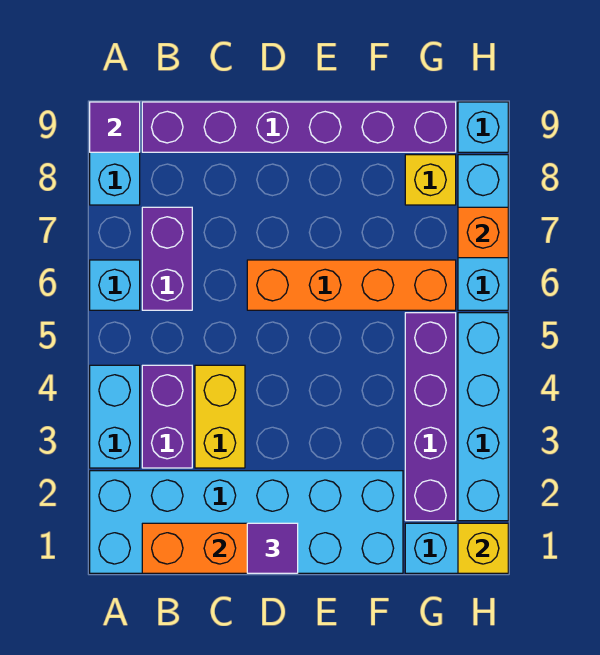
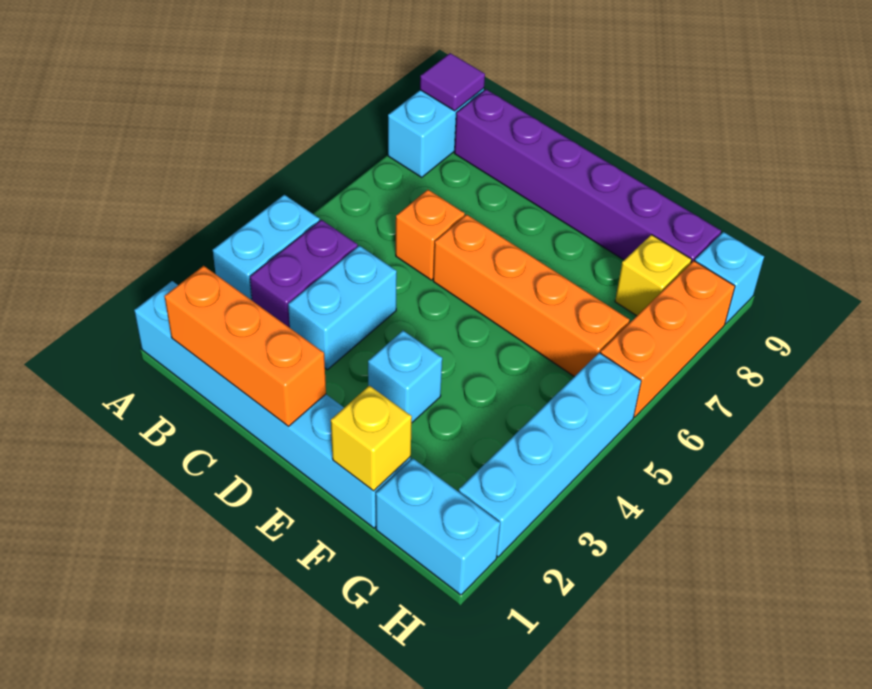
cyan brick A1:F2 level 1 -> cyan brick A1:F1 level 1
cyan brick A6 level 1 -> cyan brick E3 level 1
purple brick B6:B7 level 1 -> none
yellow brick C3:C4 level 1 -> cyan brick C3:C4 level 1
purple tile D1 level 3 -> none
purple brick G2:G5 level 1 -> none
yellow brick H1 level 2 -> yellow brick F1 level 2
cyan brick H6:H8 level 1 -> orange brick H6:H8 level 1
orange brick H7 level 2 -> orange brick C6 level 1

